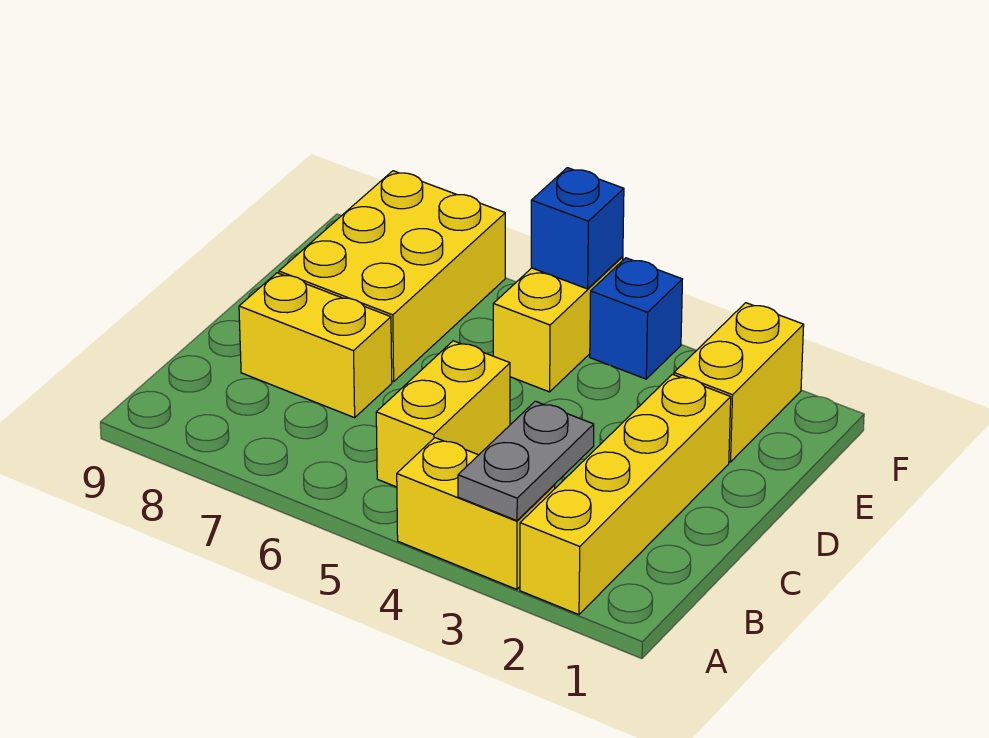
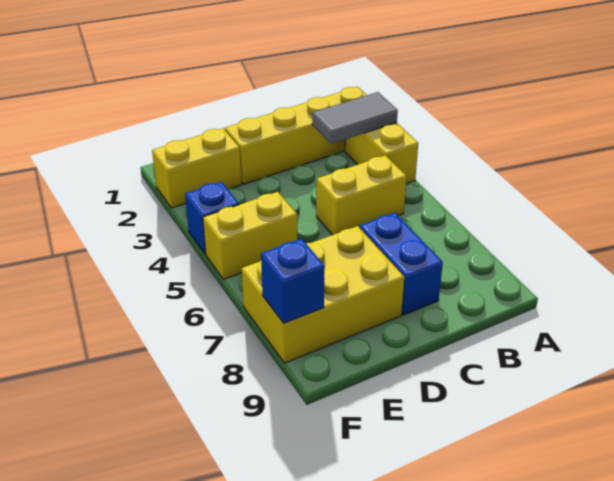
grey plate A3:B3 level 2 -> grey tile A3:B3 level 2
yellow brick C7:C8 level 1 -> blue brick C7:C8 level 1
blue brick F5 level 2 -> blue brick F8 level 2

